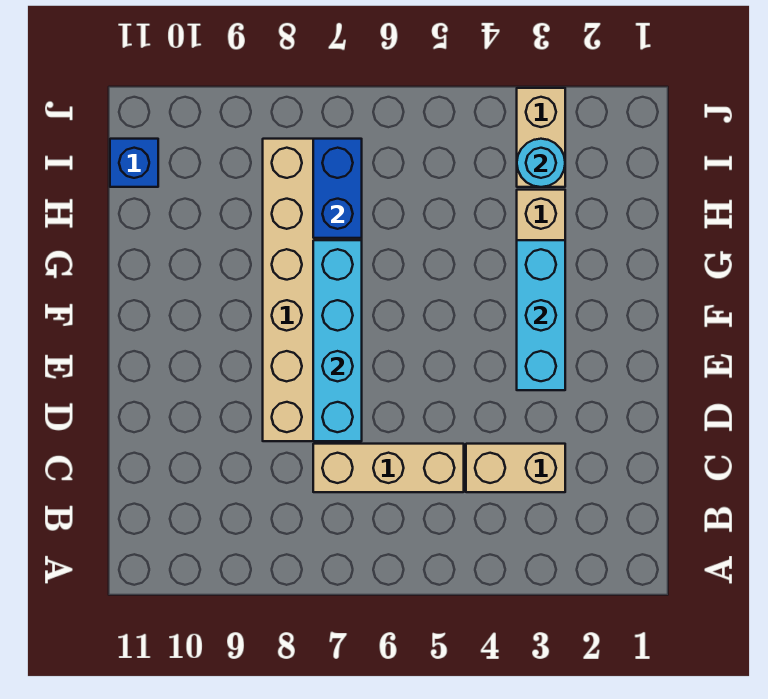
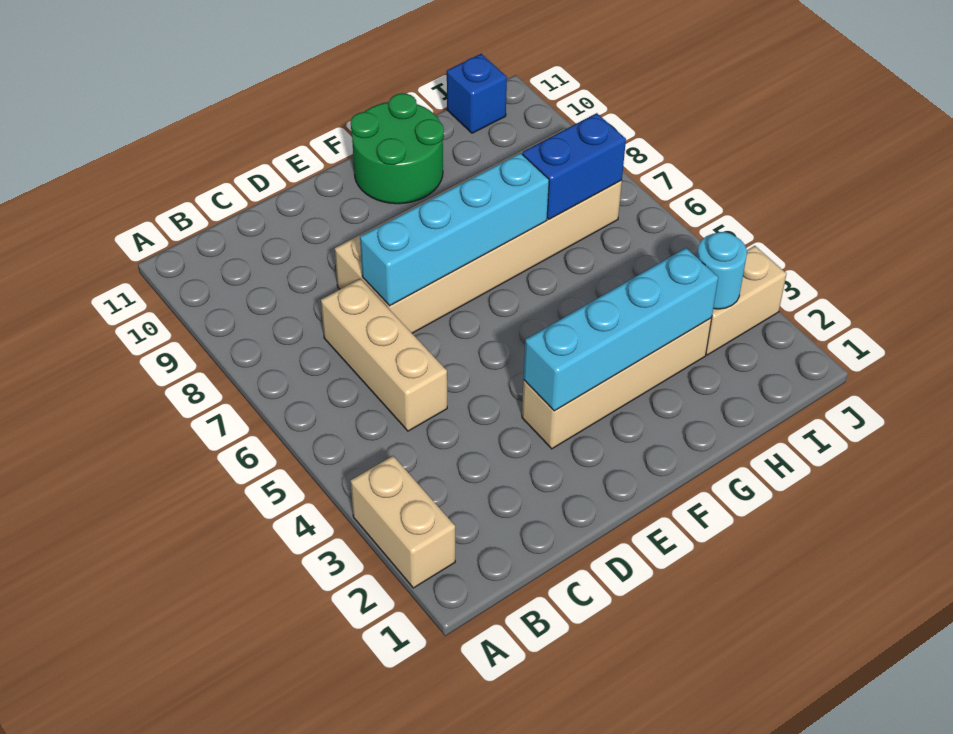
tan brick C3:C4 level 1 -> tan brick A2:A3 level 1
cyan brick E3:G3 level 2 -> cyan brick E3:H3 level 2
none -> green round brick F10:G11 level 1

